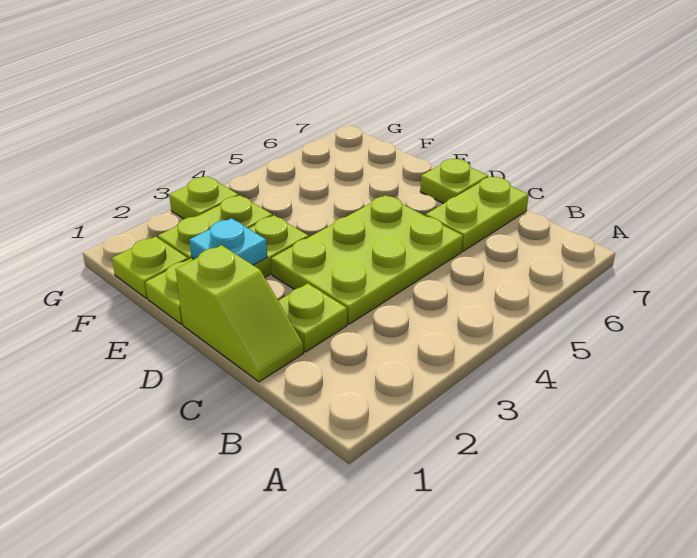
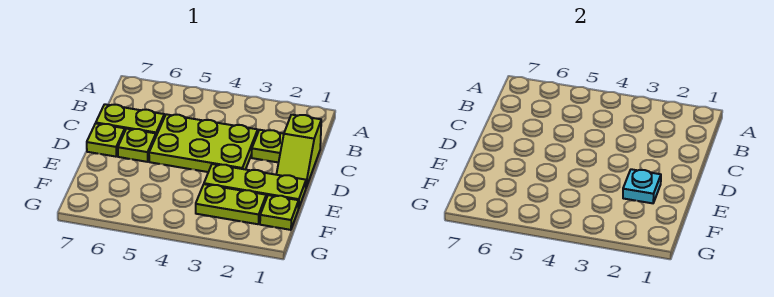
lime slope C1:D1 level 1 top D -> lime slope C1:D1 level 1 top C
lime plate G3 level 1 -> lime plate D6 level 1

